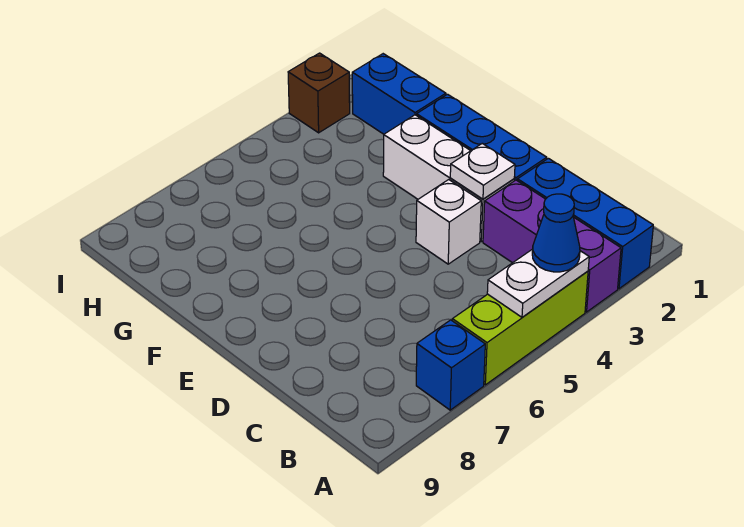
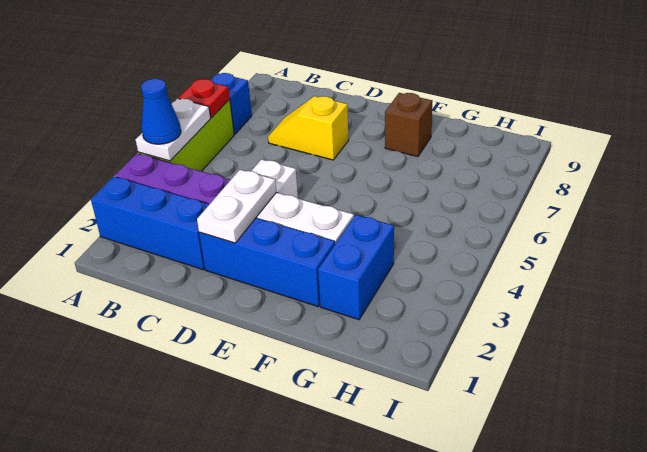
none -> red plate A6 level 2
none -> yellow slope C7:D7 level 1 top D
white plate D3 level 2 -> white plate D2:D3 level 2
blue brick G2:H2 level 1 -> blue brick G2:G3 level 1
brown brick I3 level 1 -> brown brick F8 level 1

